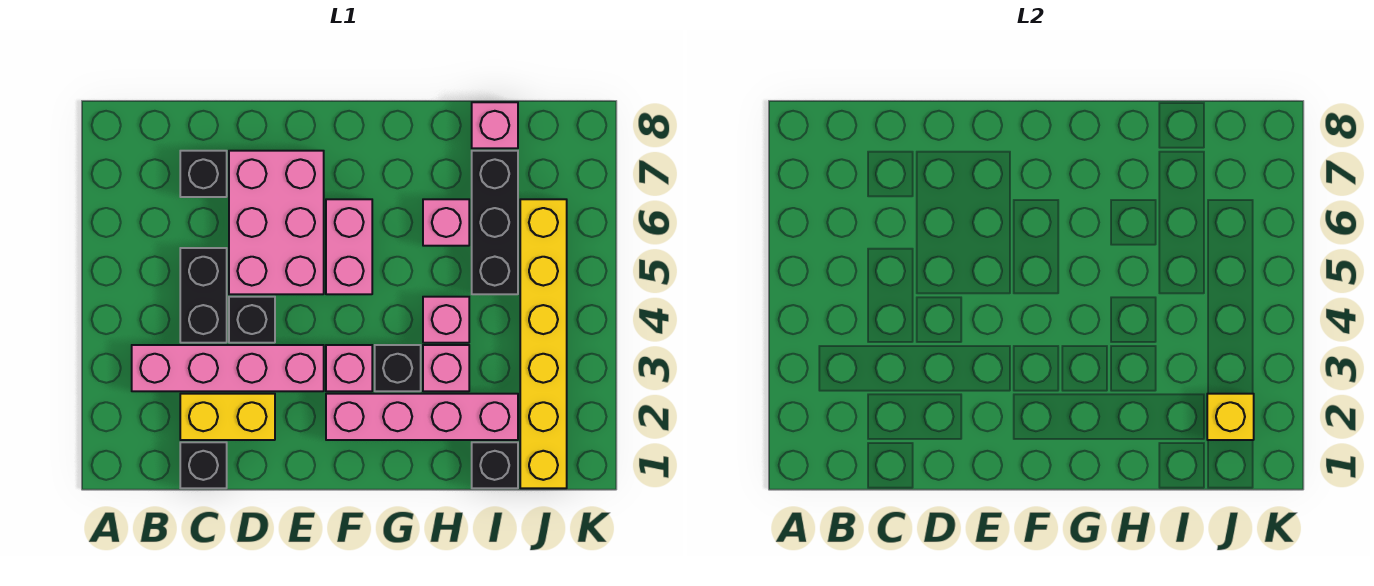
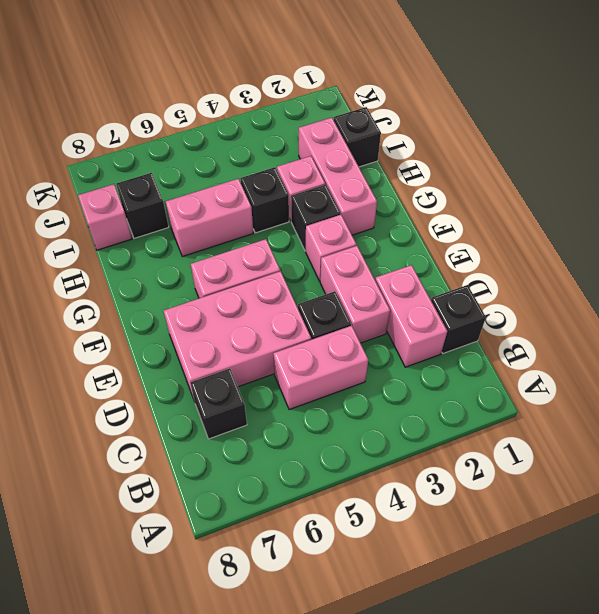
pink brick B3:E3 level 1 -> pink brick D3:E3 level 1
yellow brick C2:D2 level 1 -> pink brick C2:D2 level 1
black brick C4:C5 level 1 -> pink brick C4:C5 level 1
pink brick F2:I2 level 1 -> pink brick G2:I2 level 1
pink brick H4 level 1 -> black brick H4 level 1
pink brick H6 level 1 -> pink brick H5:H6 level 1
black brick I5:I7 level 1 -> black brick I7 level 1
yellow brick J1:J6 level 1 -> none
yellow brick J2 level 2 -> none

